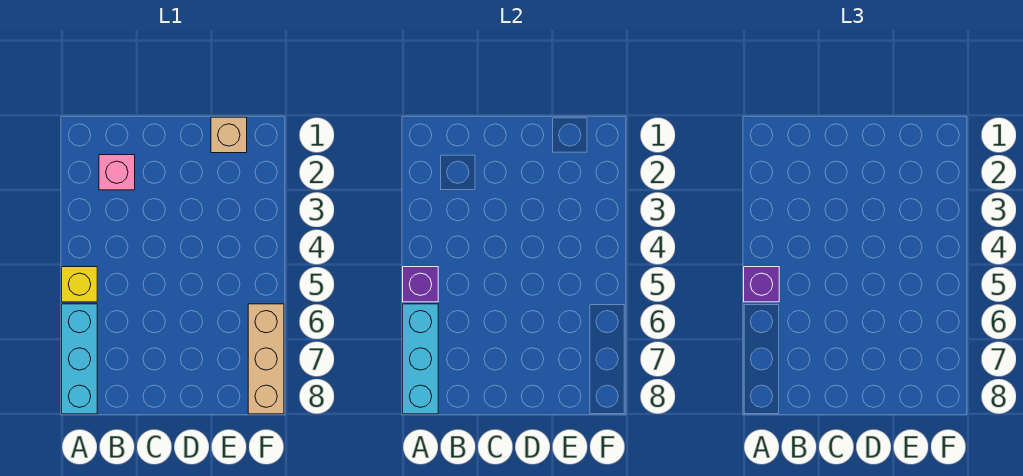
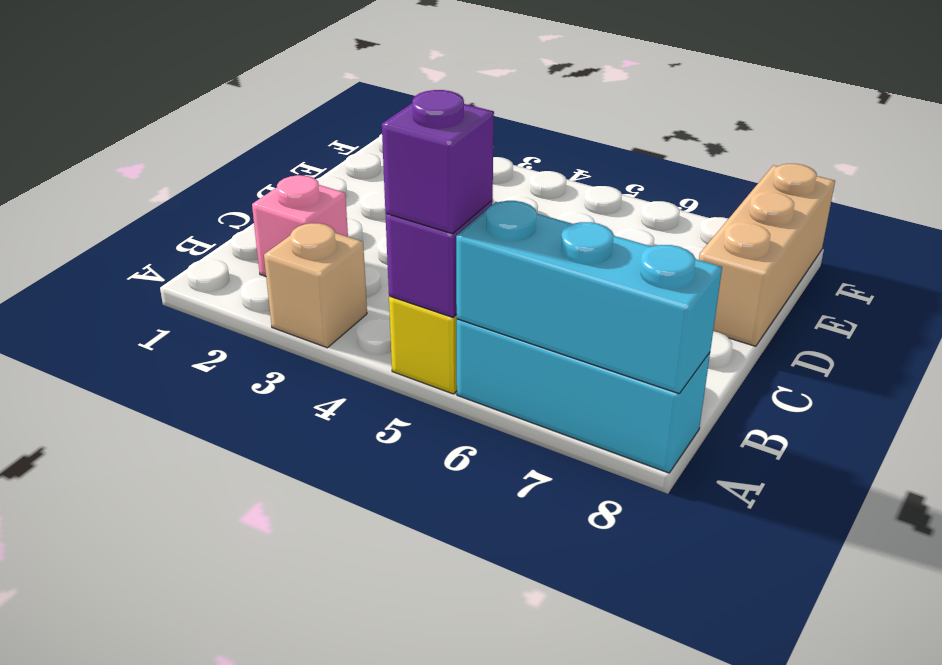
tan brick E1 level 1 -> tan brick A3 level 1
tan brick F6:F8 level 1 -> tan brick D8:F8 level 1

